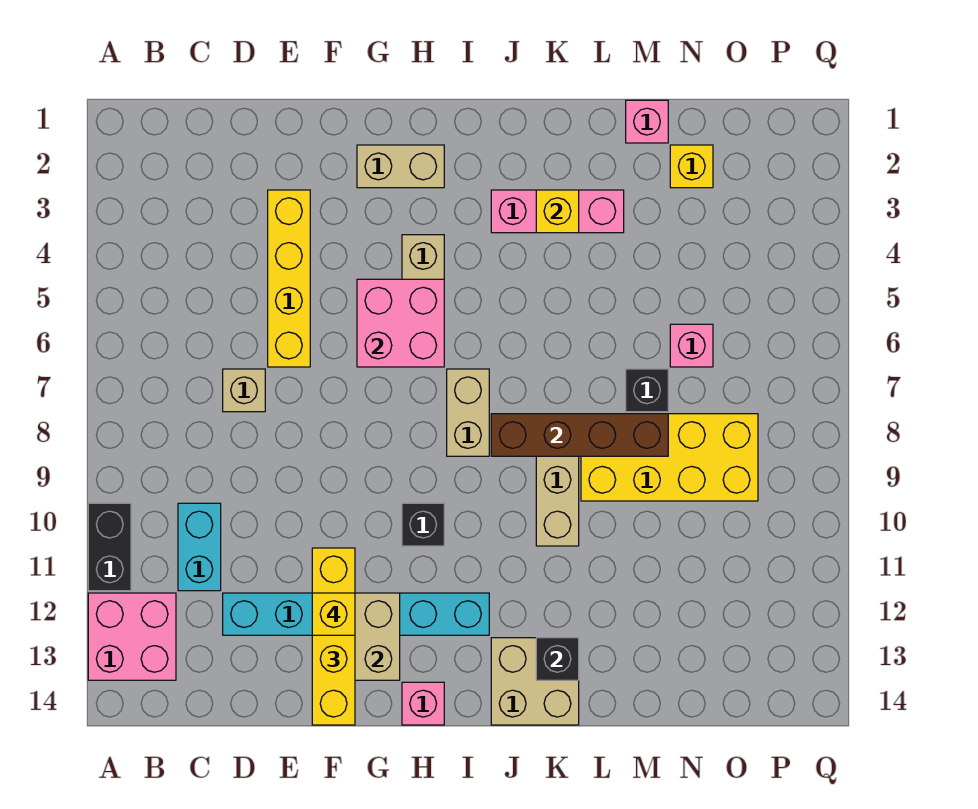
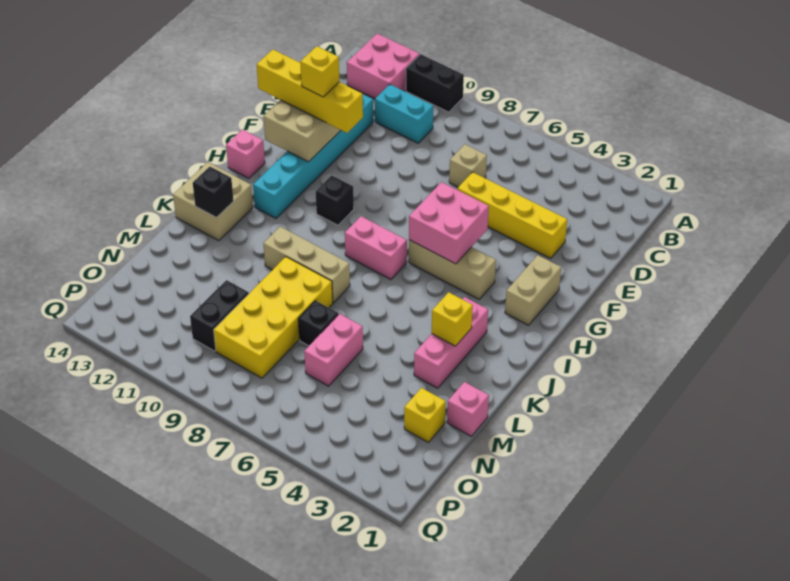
tan brick I7:I8 level 1 -> pink brick I7:I8 level 1
brown brick J8:M8 level 2 -> none
pink brick N6 level 1 -> pink brick M6:N6 level 1
none -> black brick N10:O10 level 1

